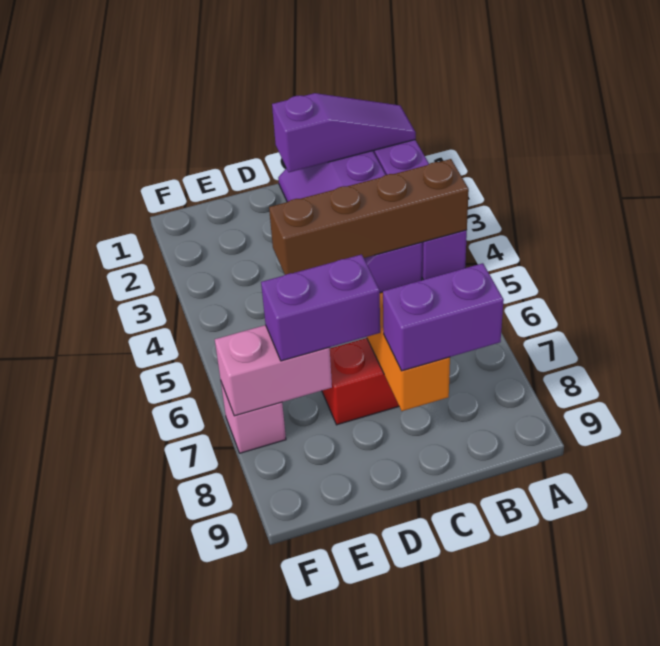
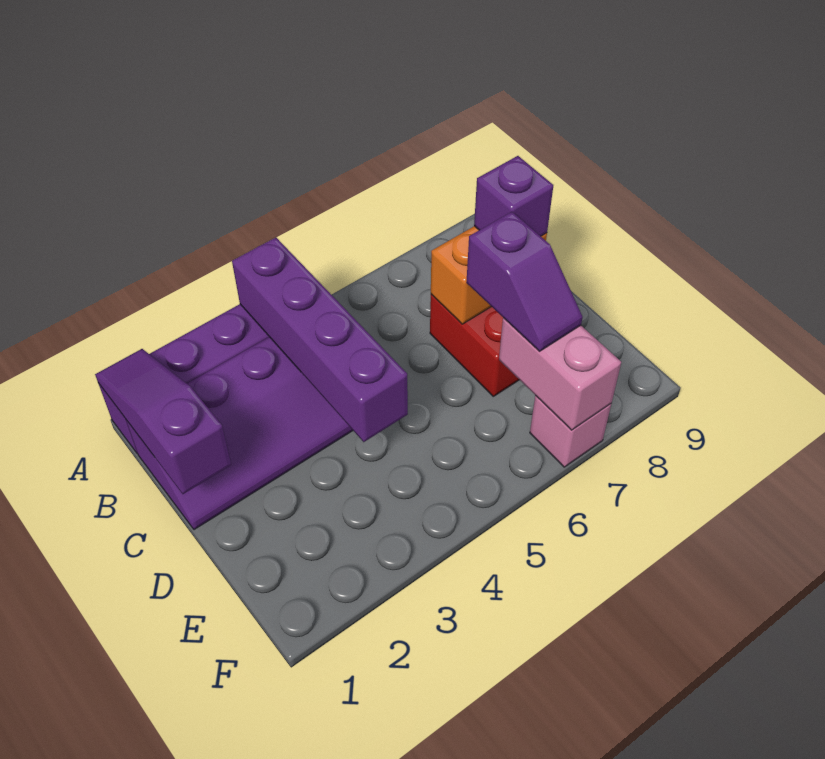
brown brick A4:D4 level 2 -> purple brick A4:D4 level 2
purple brick B8:C8 level 3 -> purple brick C8 level 3
purple brick D7:E7 level 3 -> purple slope D7:E7 level 3 top D

